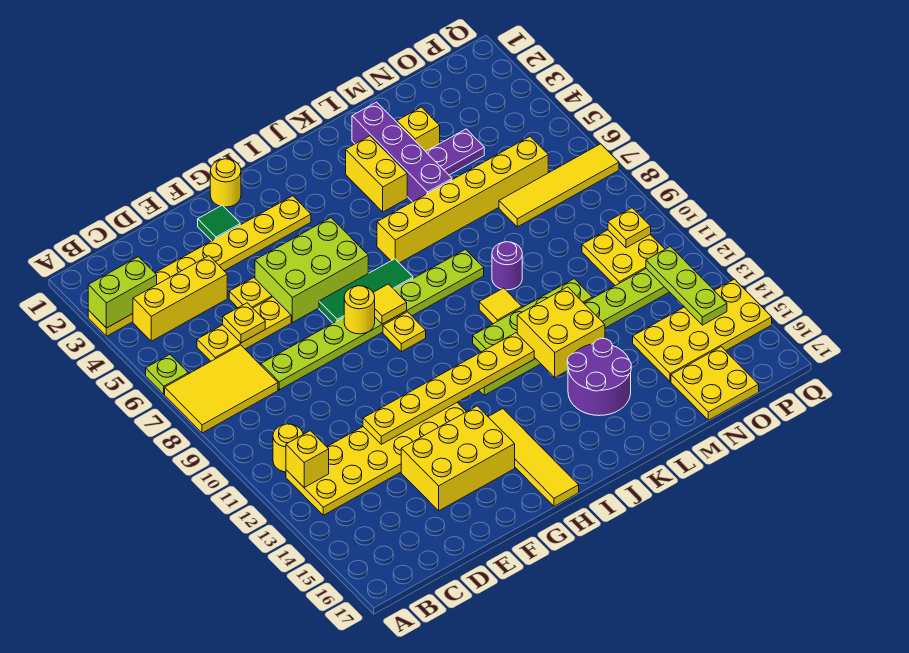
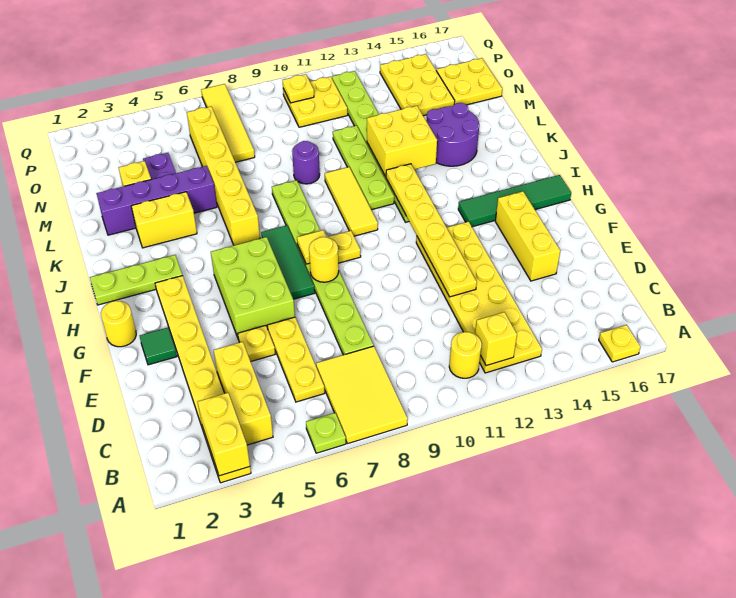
lime brick A3:B3 level 2 -> yellow brick A3:B3 level 2
yellow plate D6 level 2 -> yellow plate A16 level 1
yellow brick E14:G15 level 1 -> yellow brick E15:G15 level 1
yellow tile H14:H17 level 1 -> green tile H14:H17 level 1
yellow tile K10 level 1 -> yellow tile I10:K10 level 1
yellow plate N14:Q15 level 1 -> yellow plate N14:P15 level 1
lime plate P12:P14 level 2 -> lime plate I1:I3 level 1

